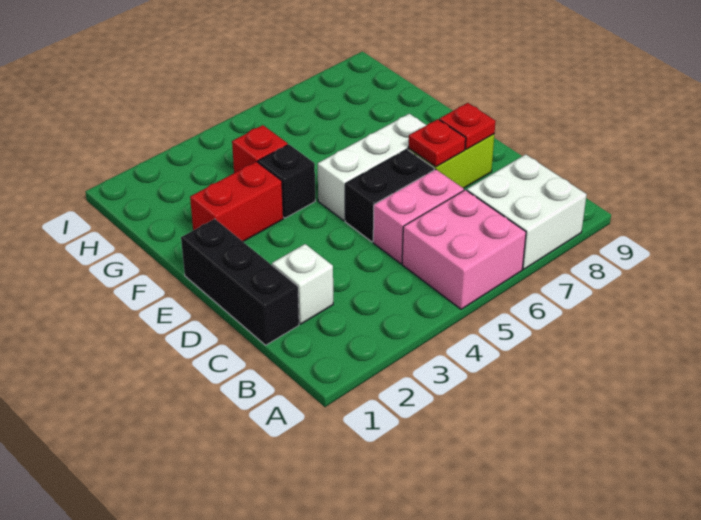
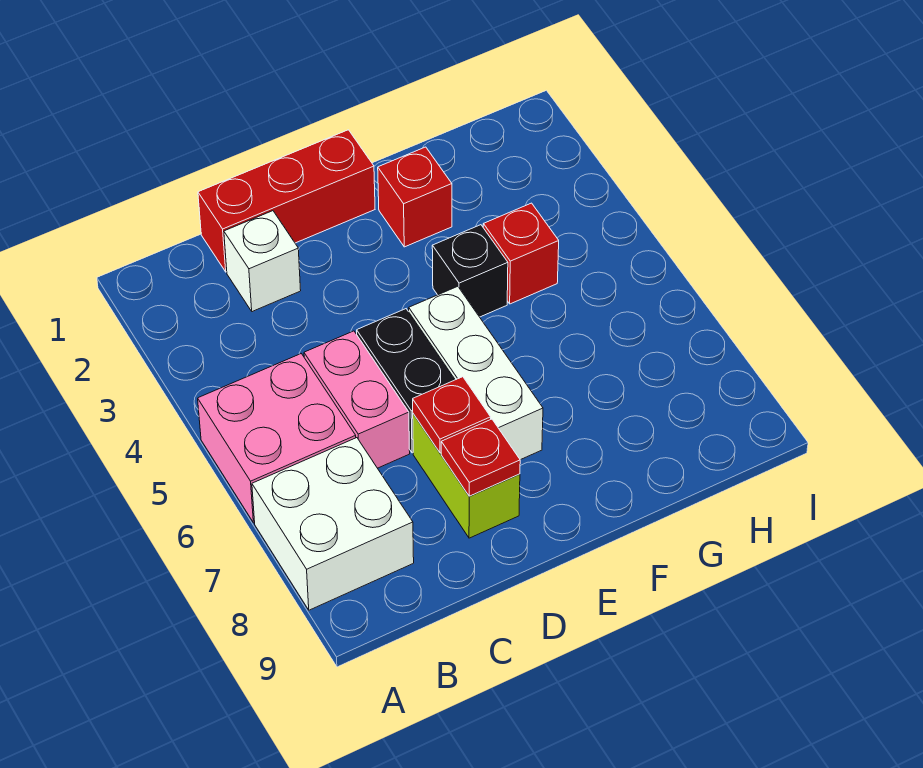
black brick C1:E1 level 1 -> red brick C1:E1 level 1
red brick F2:F3 level 1 -> red brick F2 level 1

